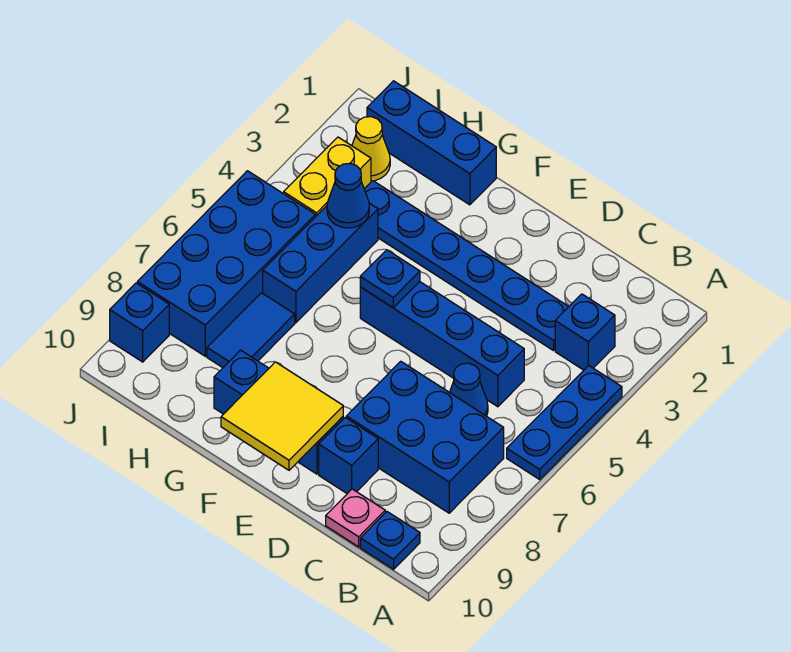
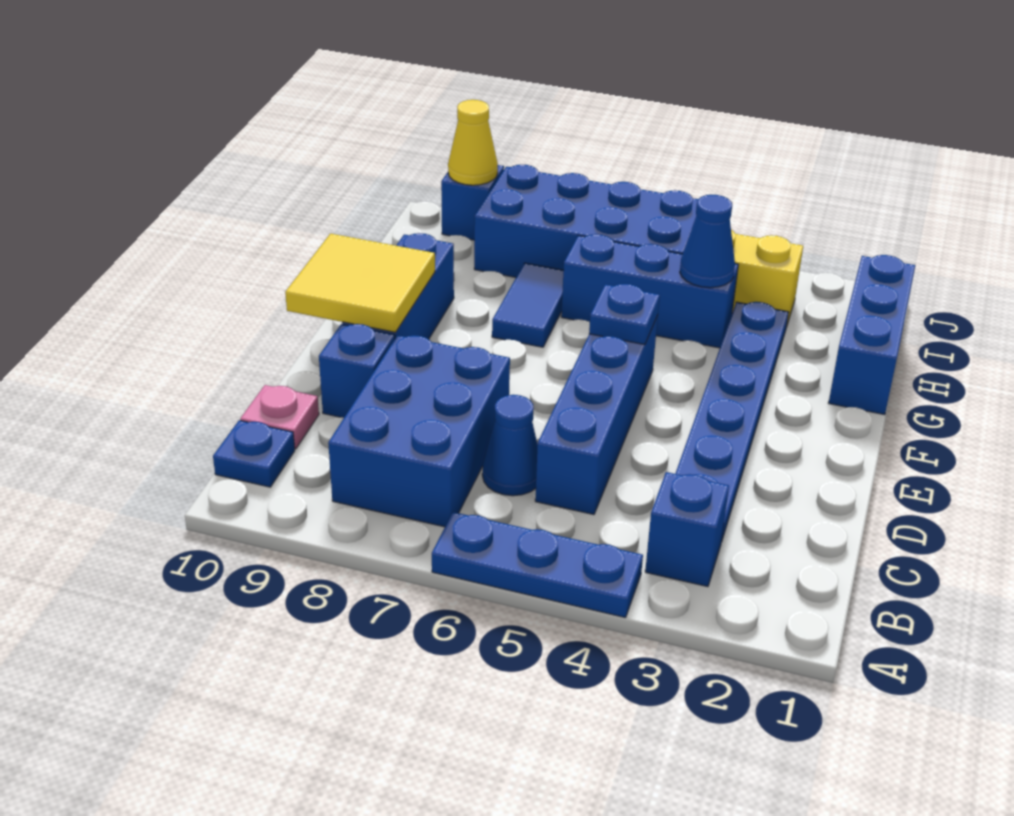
blue tile H7:H8 level 1 -> blue tile G7:H7 level 1
yellow cone I2 level 1 -> yellow cone J9 level 2

